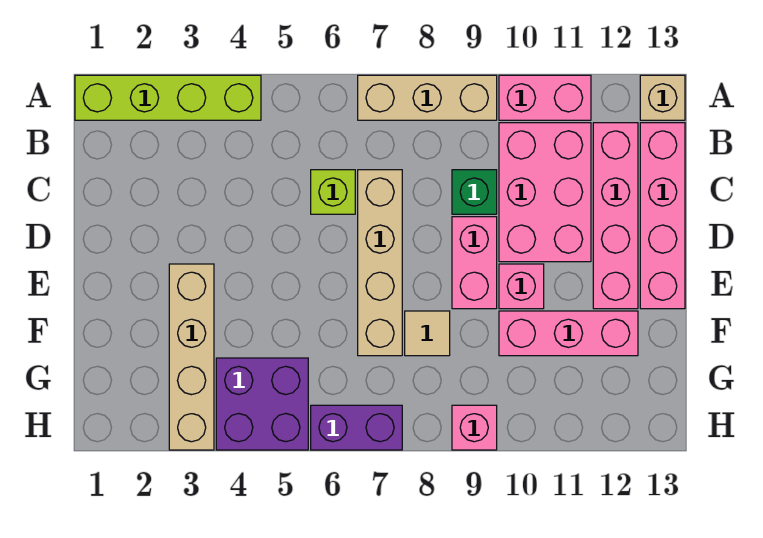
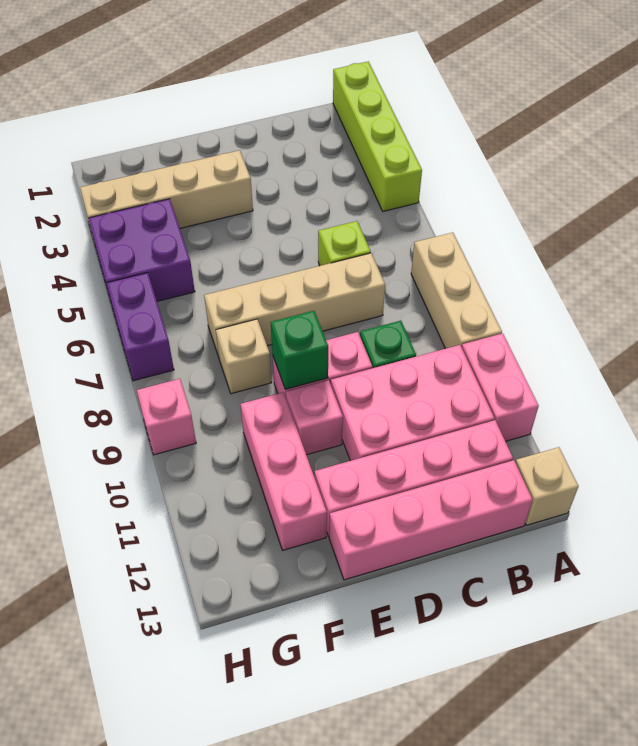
none -> green brick E9 level 2
tan tile F8 level 1 -> tan brick F8 level 1

